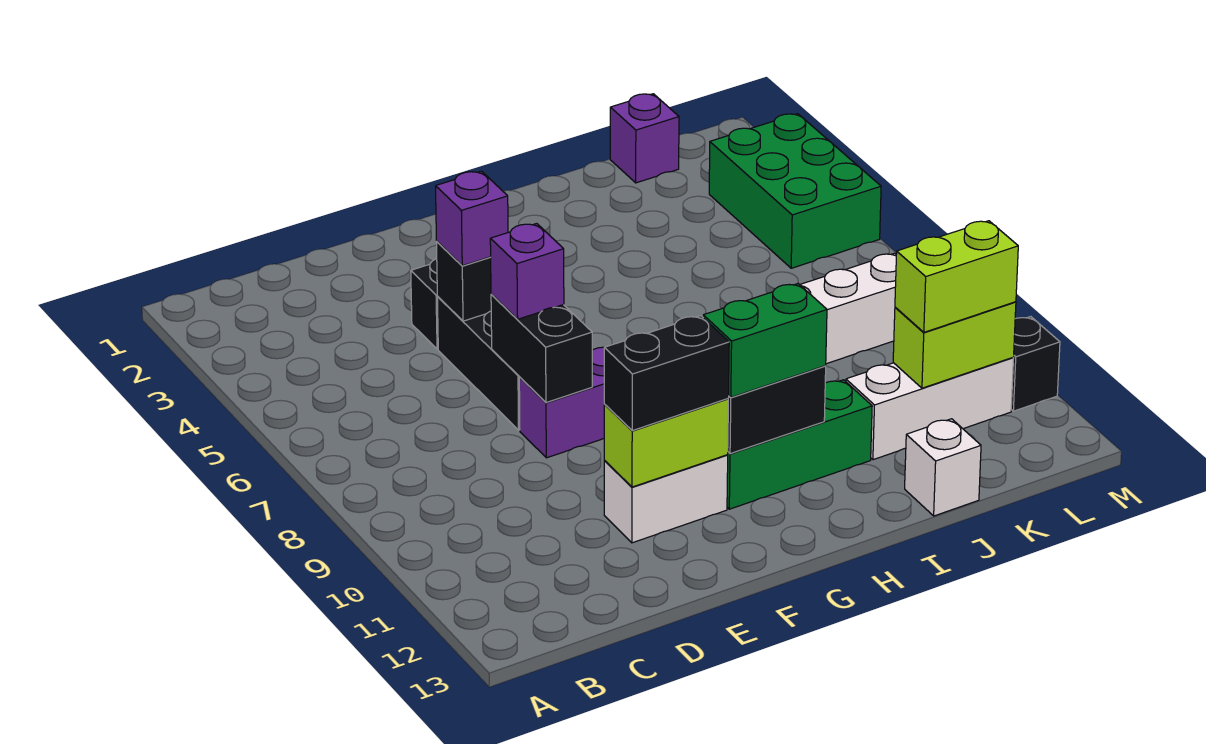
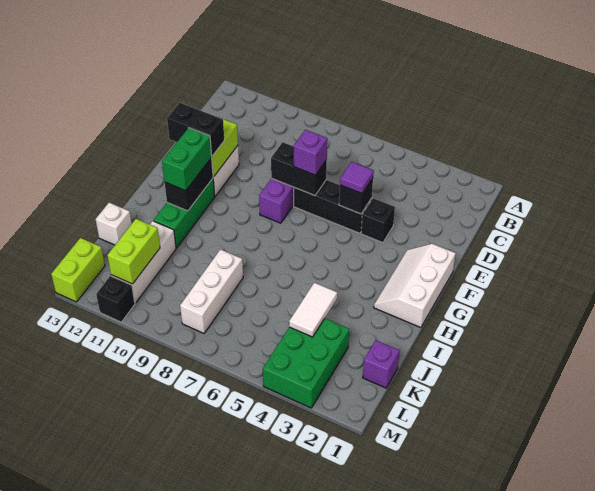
purple brick E5 level 3 -> purple tile E5 level 3
black brick E11:F11 level 3 -> black brick F11:F12 level 3
none -> white slope F1:H2 level 1 top 1
none -> white tile J4:K4 level 2
lime brick K11:L11 level 3 -> lime brick L13:M13 level 1
green brick L3:M5 level 1 -> green brick K3:M4 level 1

